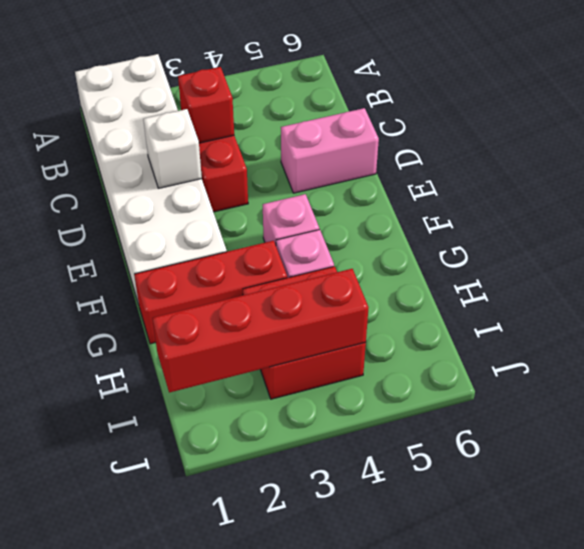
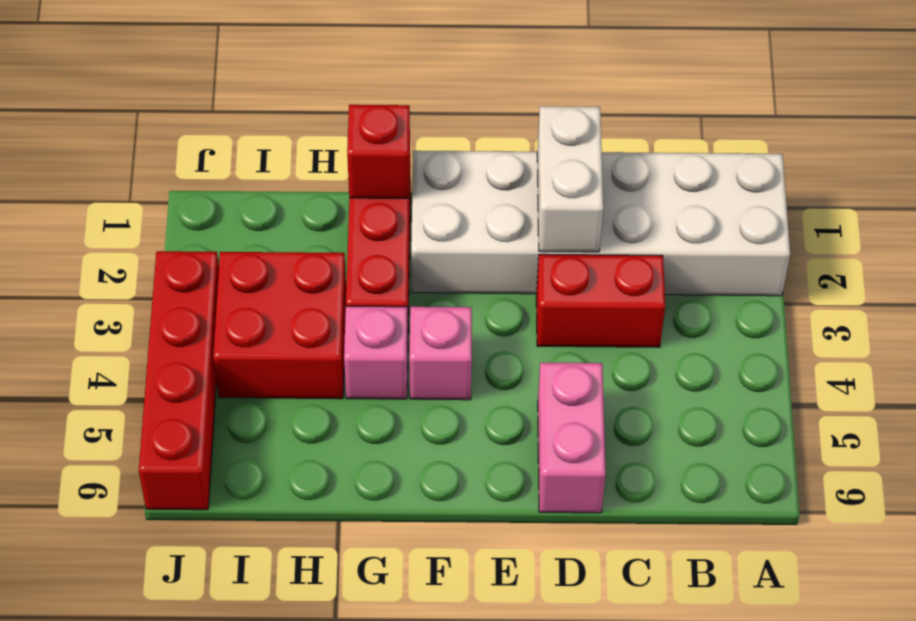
red brick C3 level 2 -> red brick G1 level 2
white brick D2 level 2 -> white brick D1:D2 level 2
red brick I1:I4 level 2 -> red brick J3:J6 level 1

